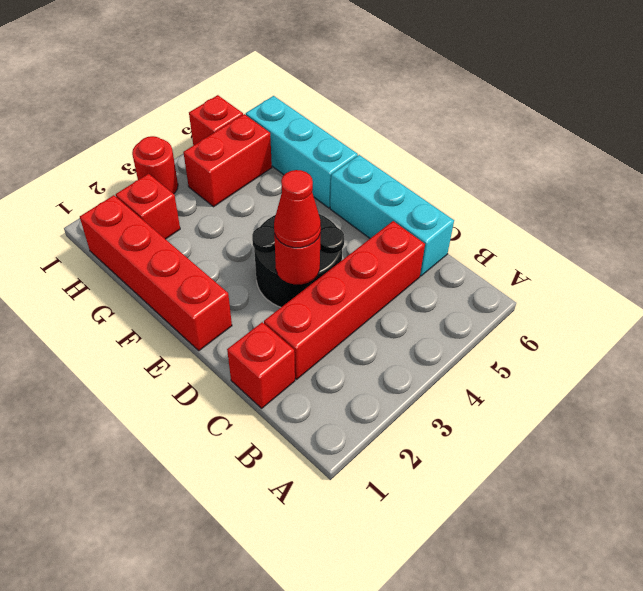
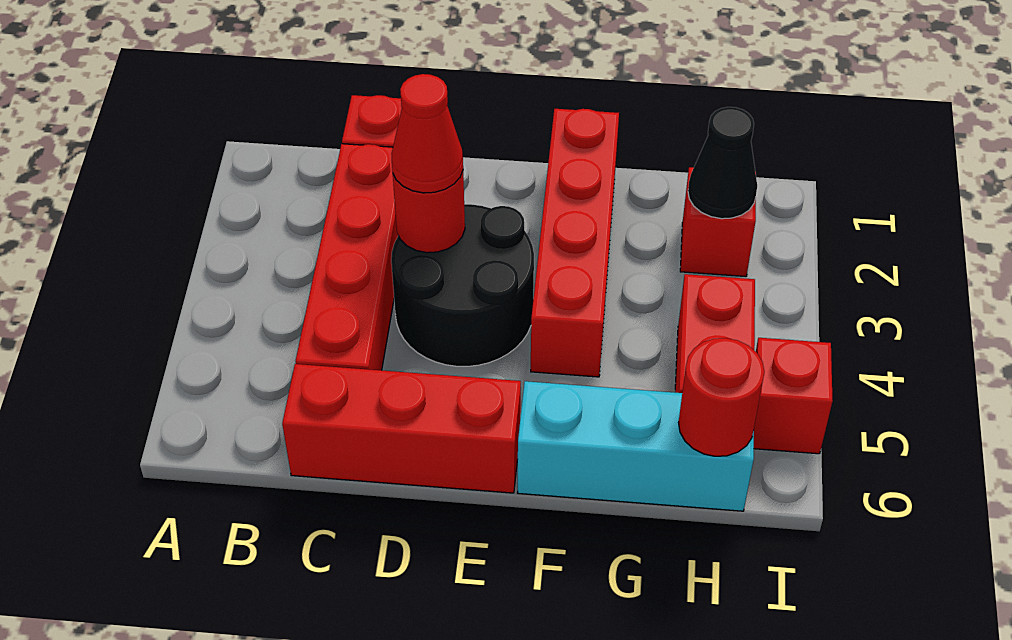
cyan brick C6:E6 level 1 -> red brick C6:E6 level 1
red brick E1:H1 level 1 -> red brick F1:F4 level 1
none -> black cone H2 level 2
red round brick I3 level 1 -> red round brick H6 level 2

